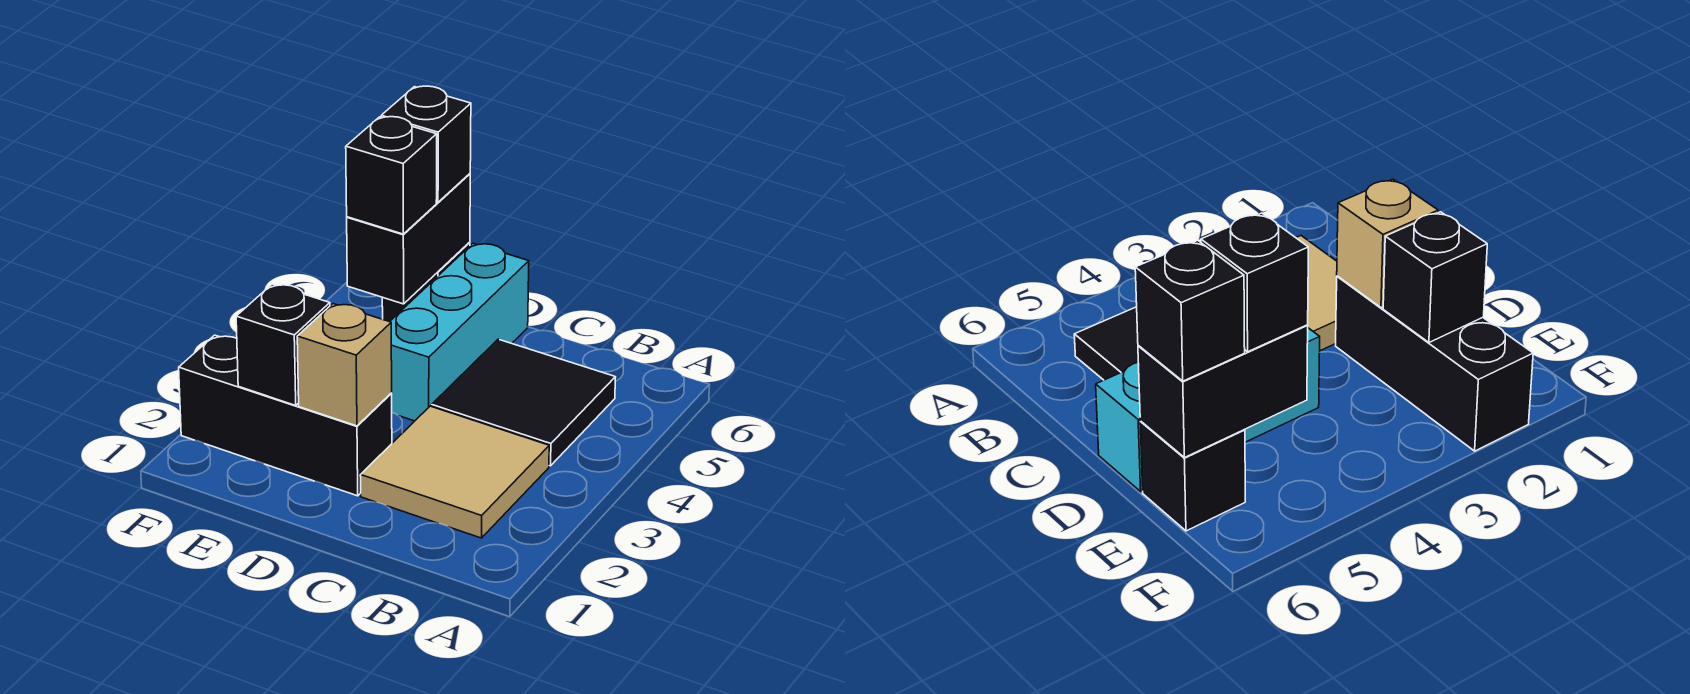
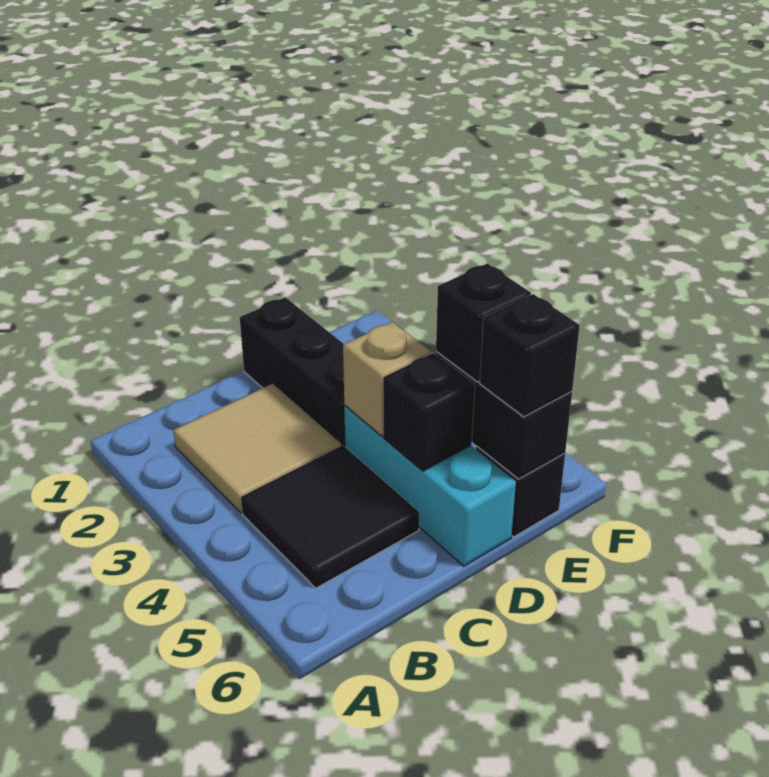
black brick D2:F2 level 1 -> black brick D1:D3 level 1
tan brick D2 level 2 -> tan brick D4 level 2
black brick E2 level 2 -> black brick D5 level 2

